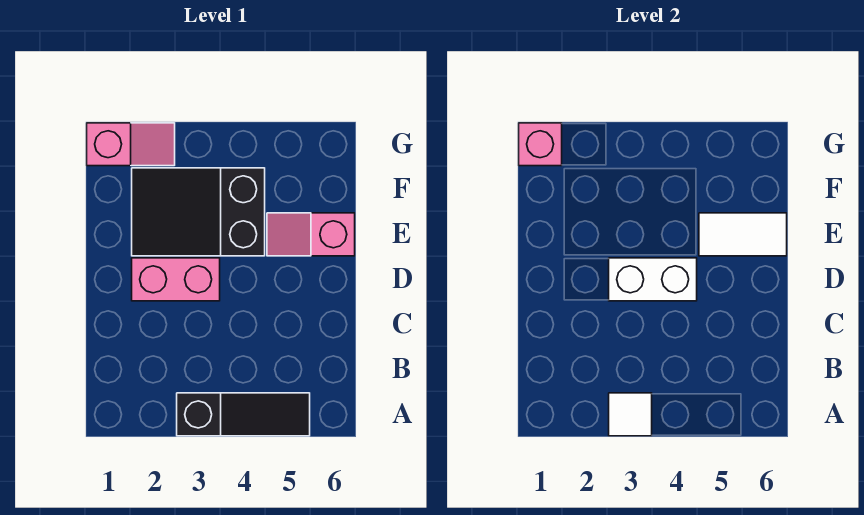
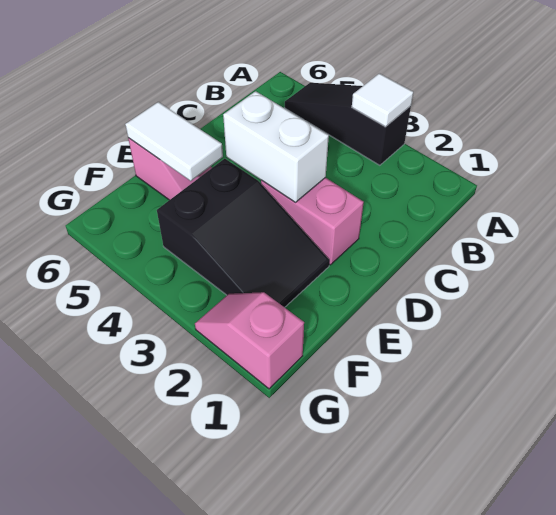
pink brick G1 level 2 -> none

